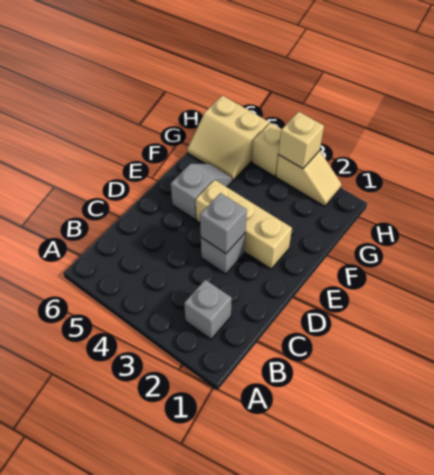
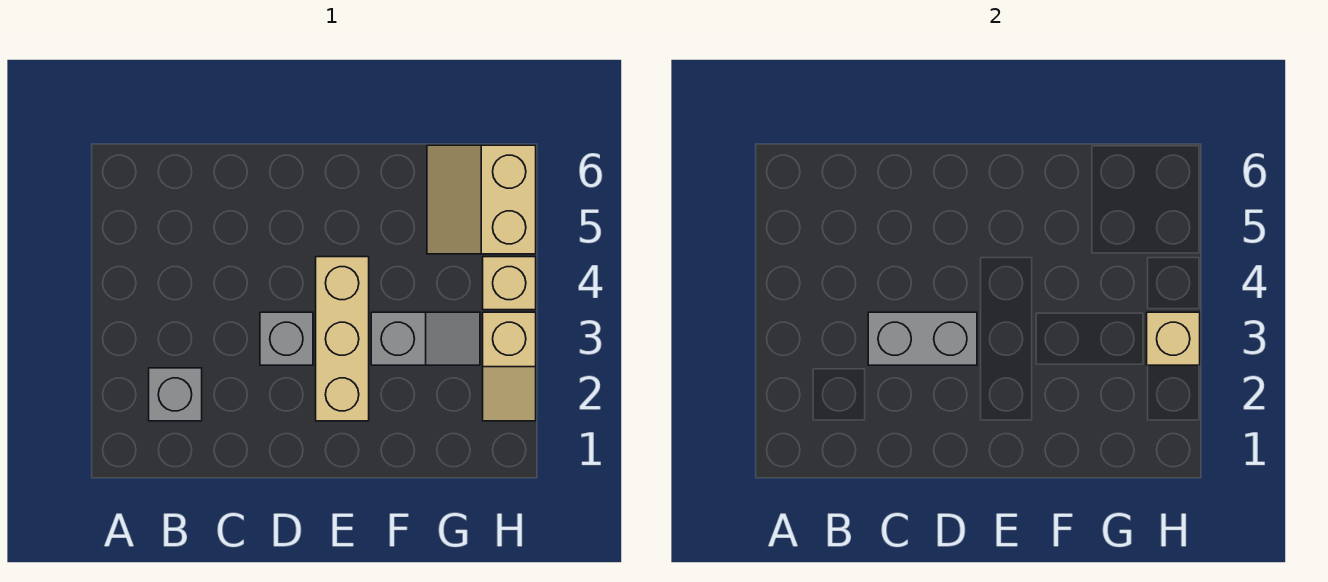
grey brick D3 level 2 -> grey brick C3:D3 level 2
grey slope E5:F5 level 1 top E -> grey slope F3:G3 level 1 top F

